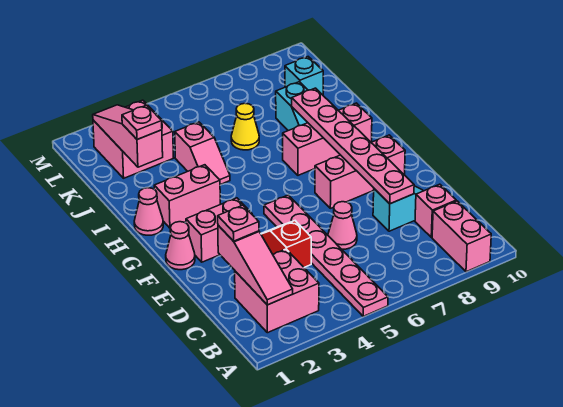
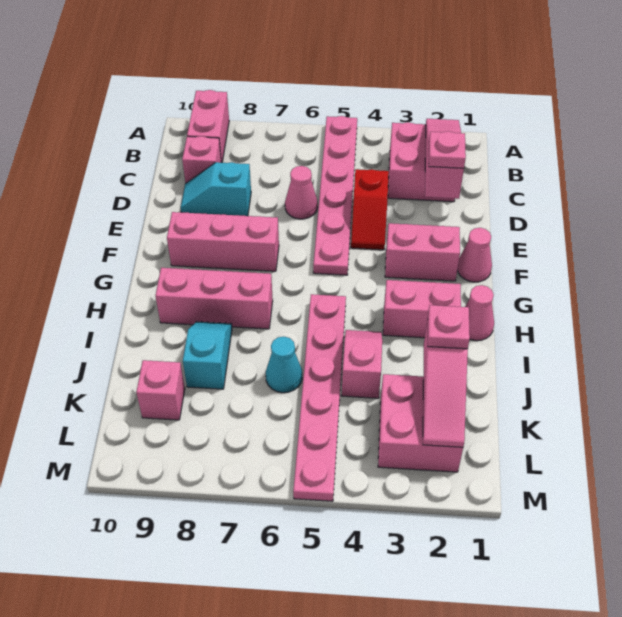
pink plate D8:I8 level 2 -> pink plate H5:M5 level 1
yellow cone J6 level 1 -> cyan cone J6 level 1
cyan brick K9 level 1 -> pink brick K9 level 1

